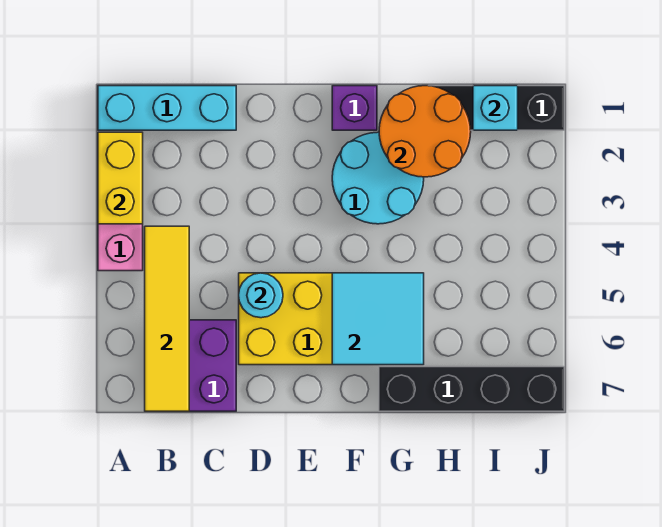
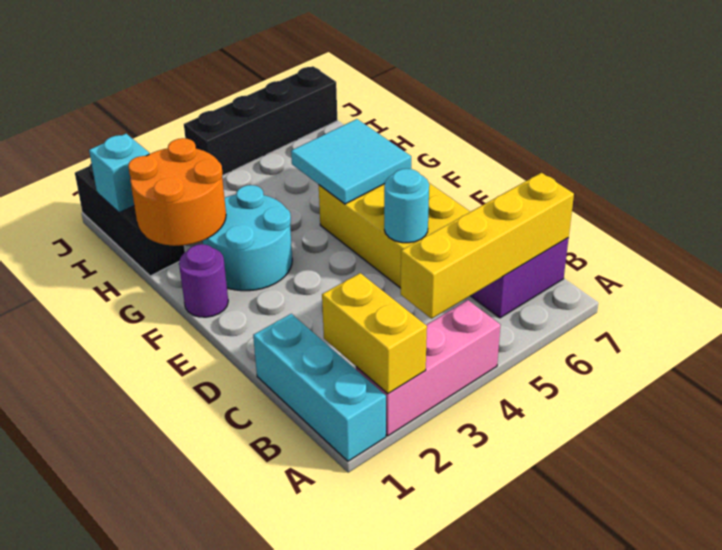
yellow brick A2:A3 level 2 -> yellow brick A2:B2 level 2
yellow tile B4:B7 level 2 -> yellow brick B4:B7 level 2
purple brick F1 level 1 -> purple round brick F1 level 1
black brick G7:J7 level 1 -> black brick J4:J7 level 1

